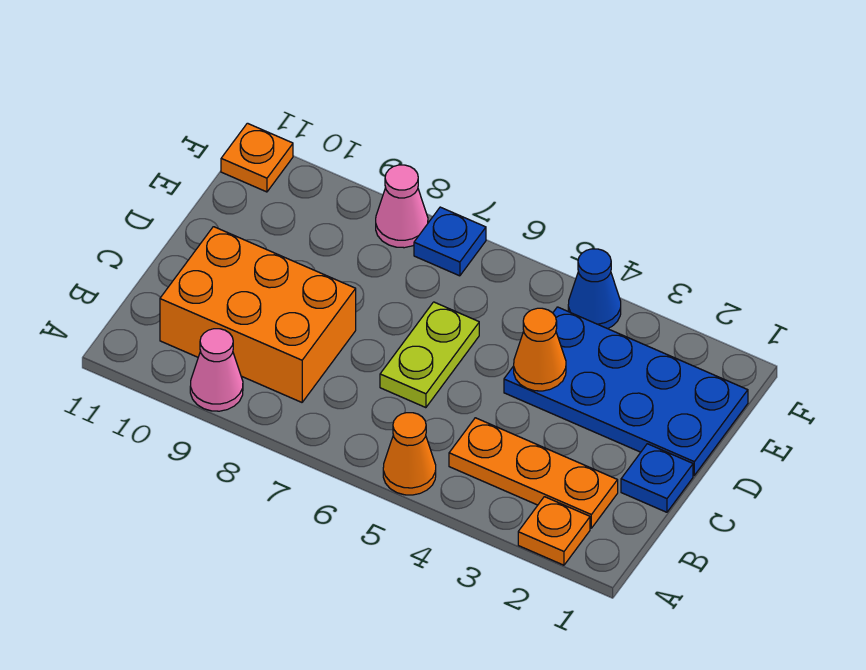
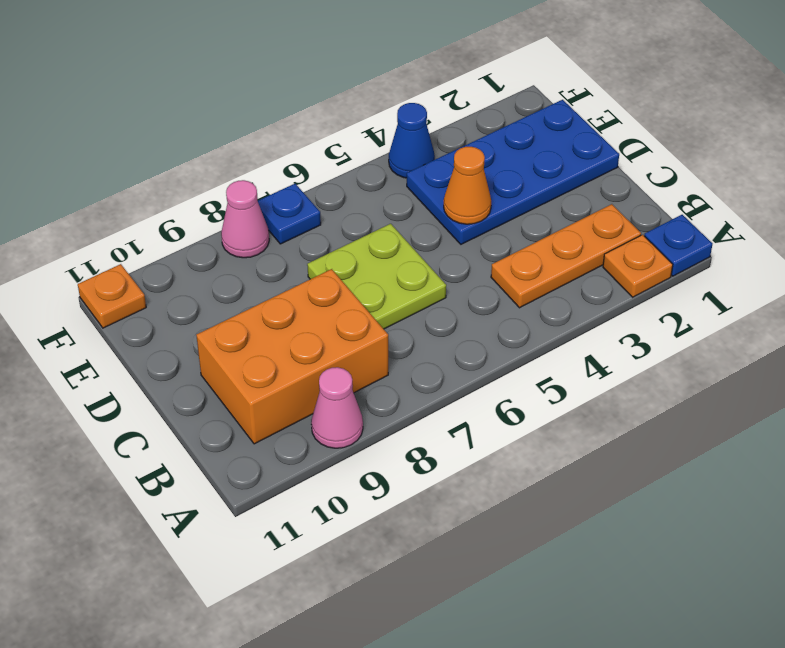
orange cone A5 level 1 -> none
blue plate C1 level 1 -> blue plate A1 level 1
lime plate C6:D6 level 1 -> lime plate C6:D7 level 1

